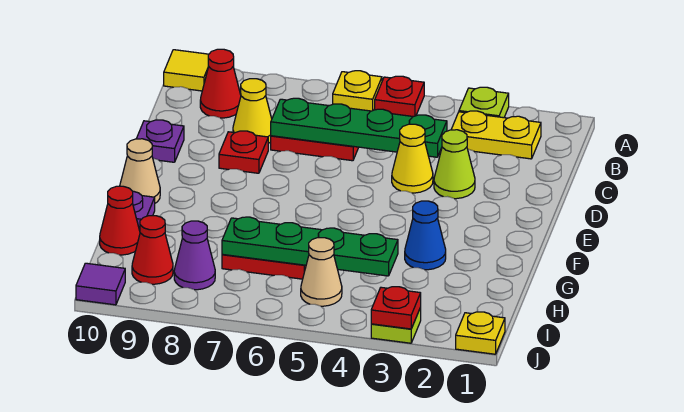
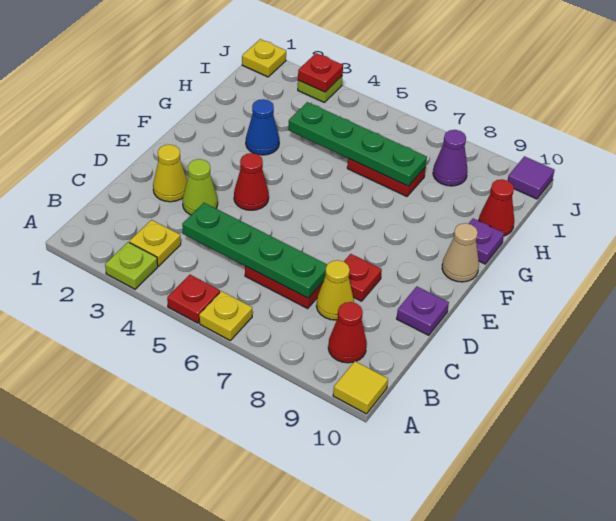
yellow plate B2:B3 level 1 -> yellow plate B3 level 1
yellow cone D4 level 1 -> yellow cone D2 level 1
tan cone I5 level 1 -> none
red cone I9 level 1 -> red cone E4 level 1

